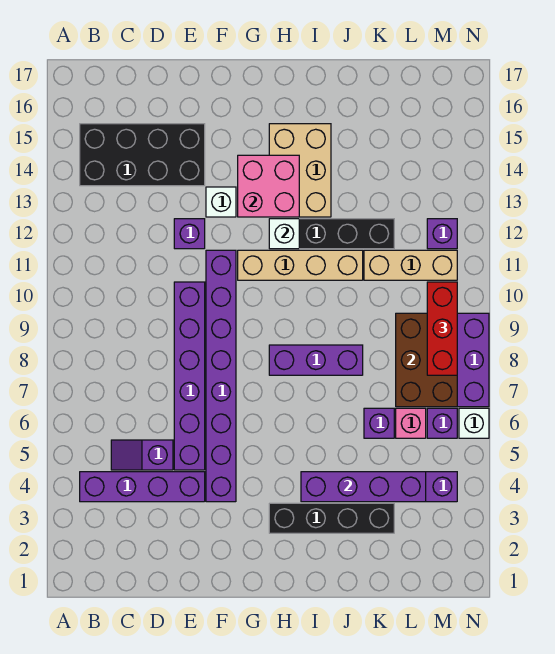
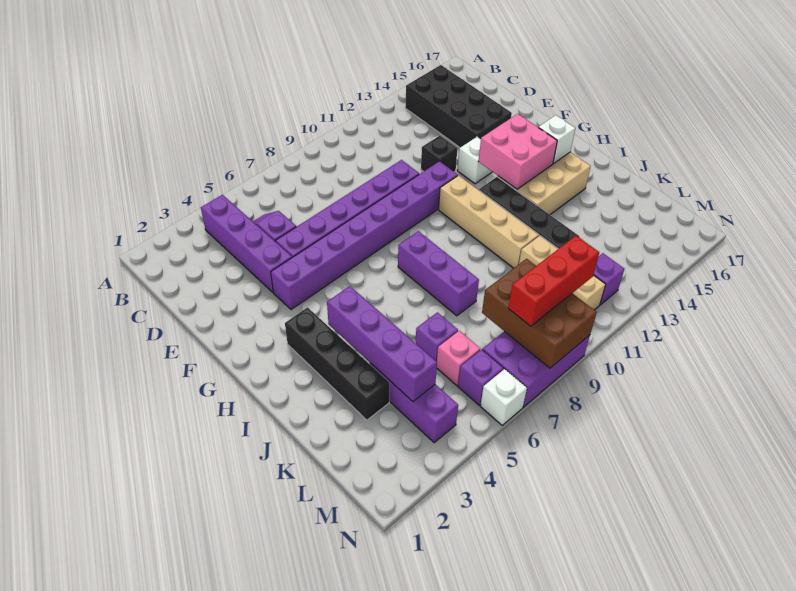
purple brick E12 level 1 -> black brick E12 level 1
white brick H12 level 2 -> white brick H15 level 2
brown brick L7:M9 level 2 -> brown brick L8:N9 level 2

